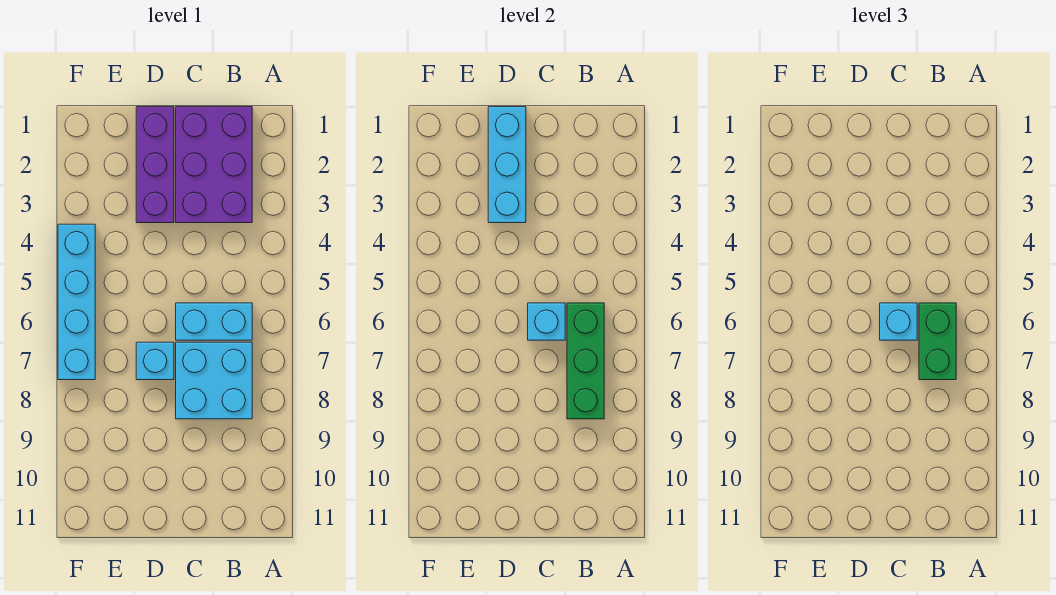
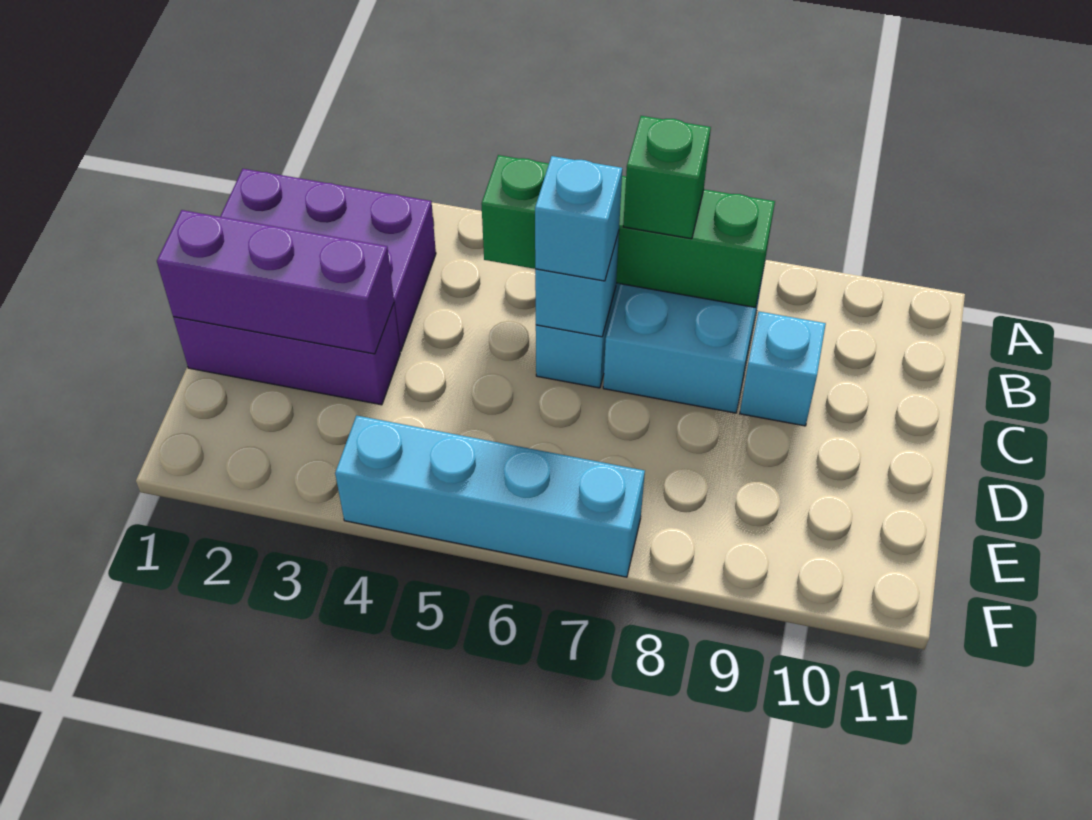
green brick B6:B8 level 2 -> green brick B5:B8 level 2
green brick B6:B7 level 3 -> green brick B7 level 3
cyan brick D1:D3 level 2 -> purple brick D1:D3 level 2
cyan brick D7 level 1 -> cyan brick C9 level 1

